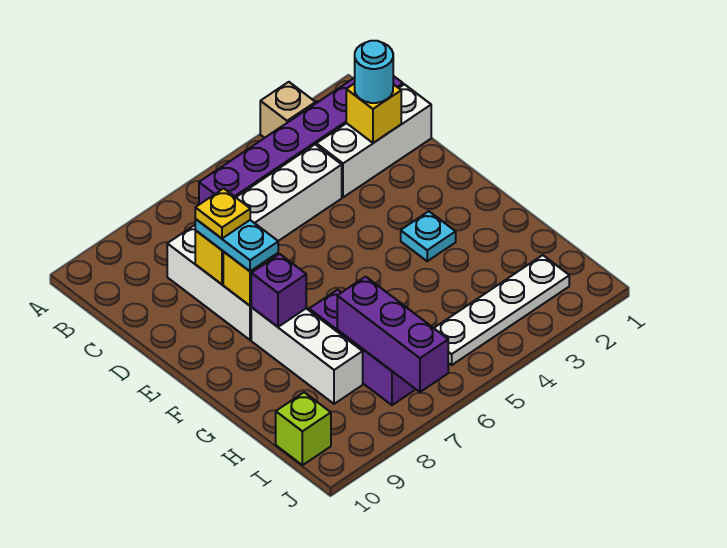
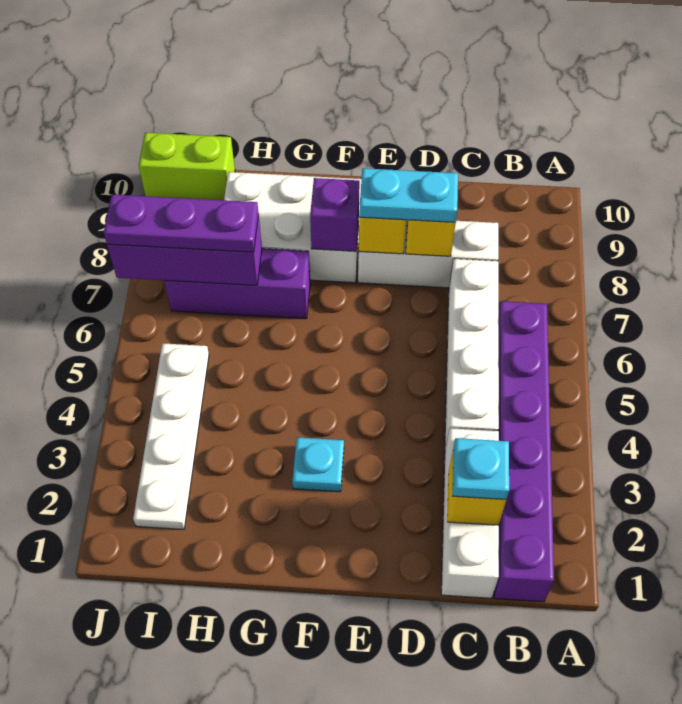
tan brick A3 level 1 -> none
cyan round brick C2 level 3 -> cyan plate C2 level 3
yellow plate D8 level 4 -> none
white brick F8:H8 level 1 -> white brick F8:H9 level 1
none -> purple plate H7:J7 level 3
lime brick I10 level 1 -> lime brick I10:J10 level 1

